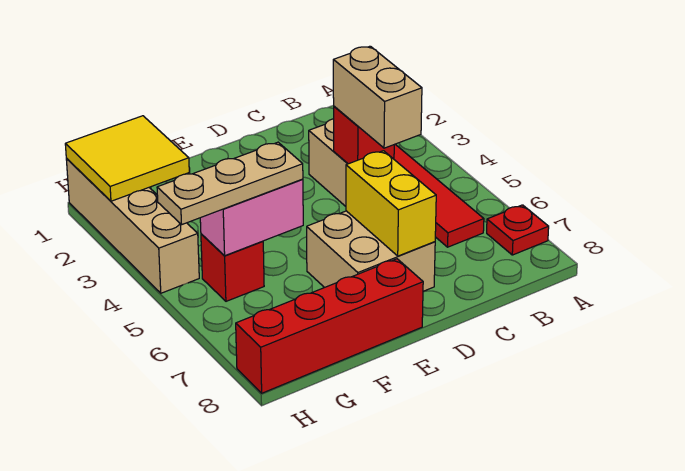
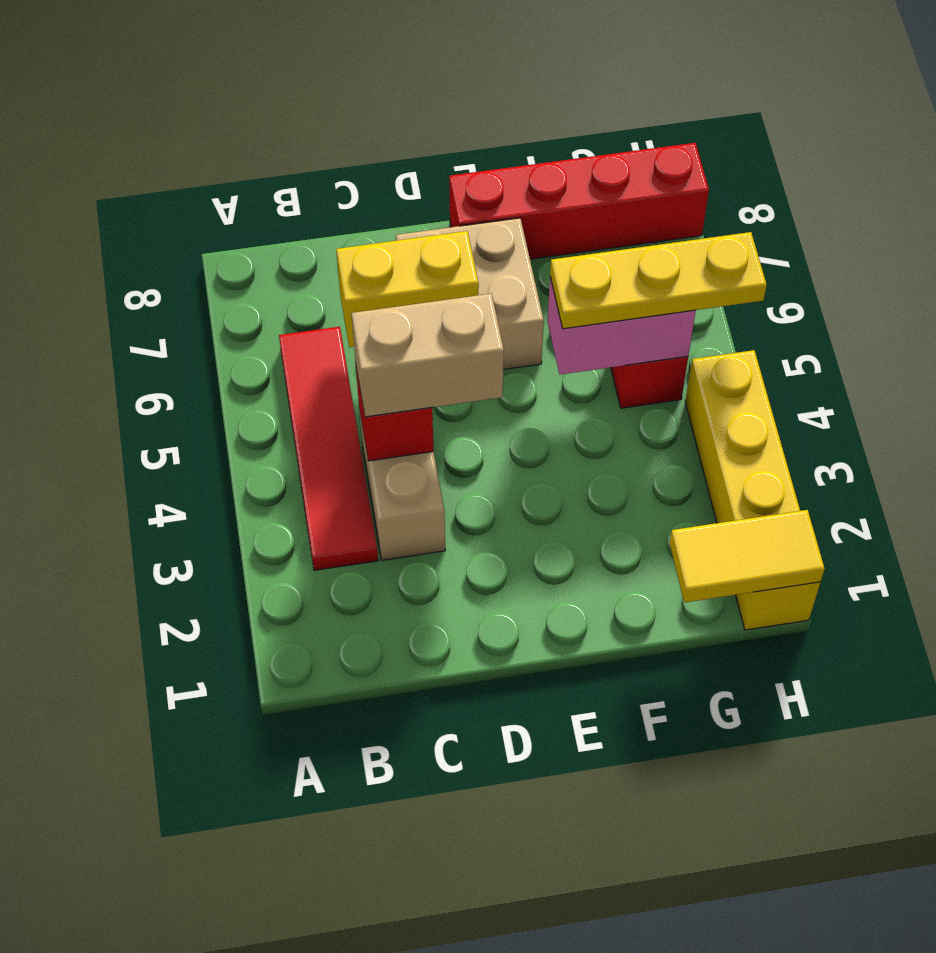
red plate A7 level 1 -> none
tan brick C4:C5 level 3 -> tan brick C4:D4 level 3
yellow brick D6:D7 level 2 -> yellow brick C6:D6 level 2
tan plate F5:H5 level 3 -> yellow plate F5:H5 level 3
yellow tile G1:H2 level 2 -> yellow tile G1:H1 level 2
tan brick H1:H4 level 1 -> yellow brick H1:H4 level 1

